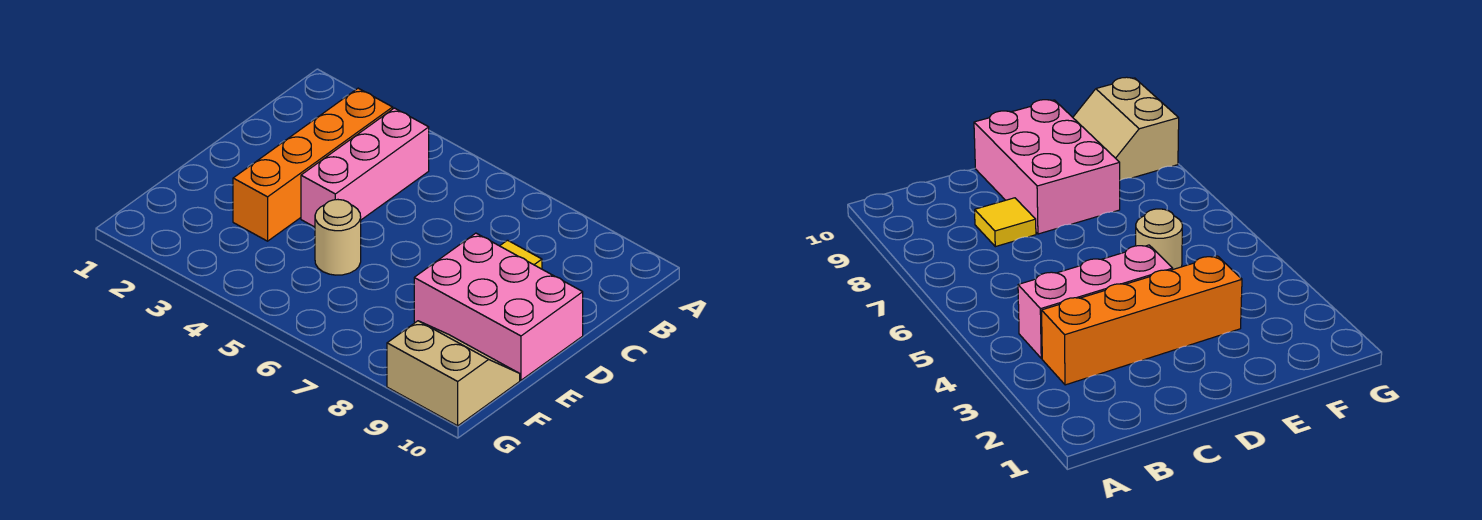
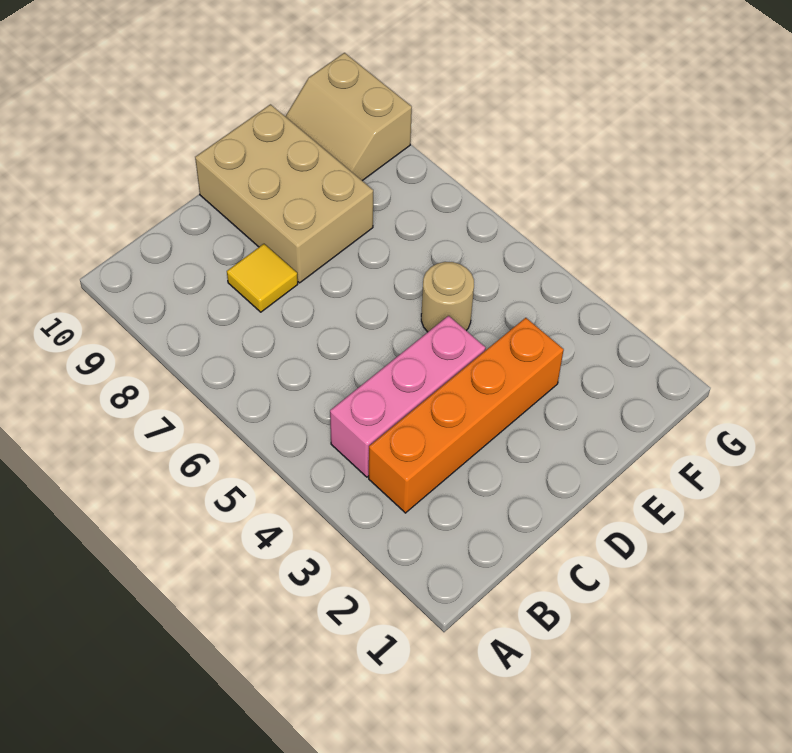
pink brick D8:E10 level 1 -> tan brick D8:E10 level 1

